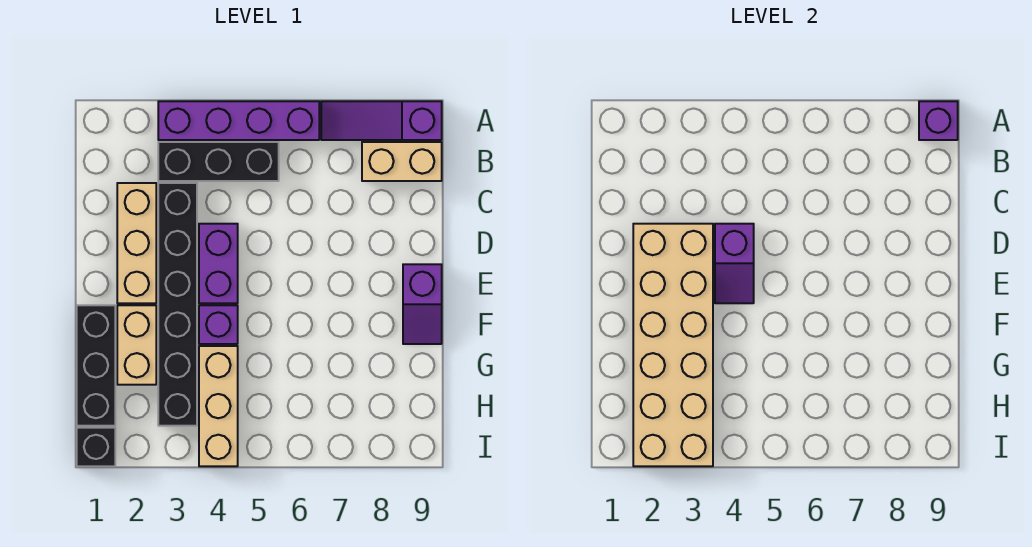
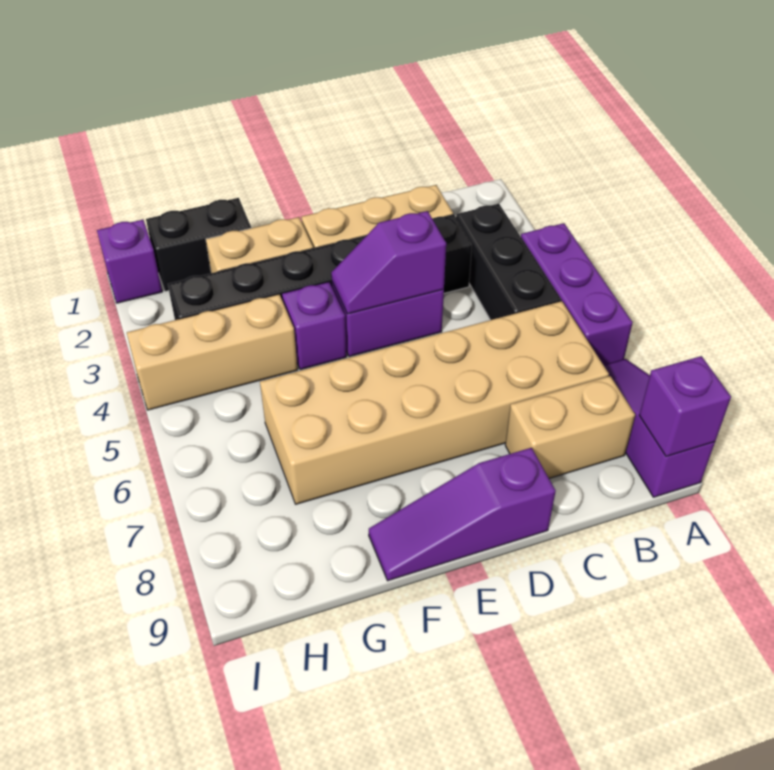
purple brick A3:A6 level 1 -> purple brick A4:A6 level 1
tan brick B8:B9 level 1 -> tan brick B8:C8 level 1
tan brick D2:I3 level 2 -> tan brick B6:G7 level 1
purple slope E9:F9 level 1 top E -> purple slope D9:F9 level 1 top D
black brick F1:H1 level 1 -> black brick G1:H1 level 1
black brick I1 level 1 -> purple brick I1 level 1

